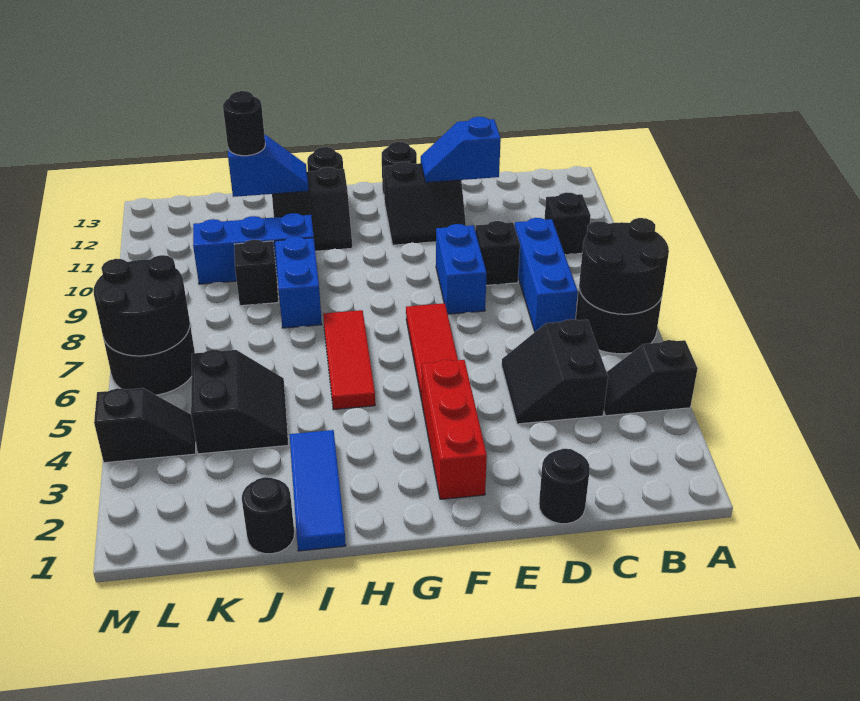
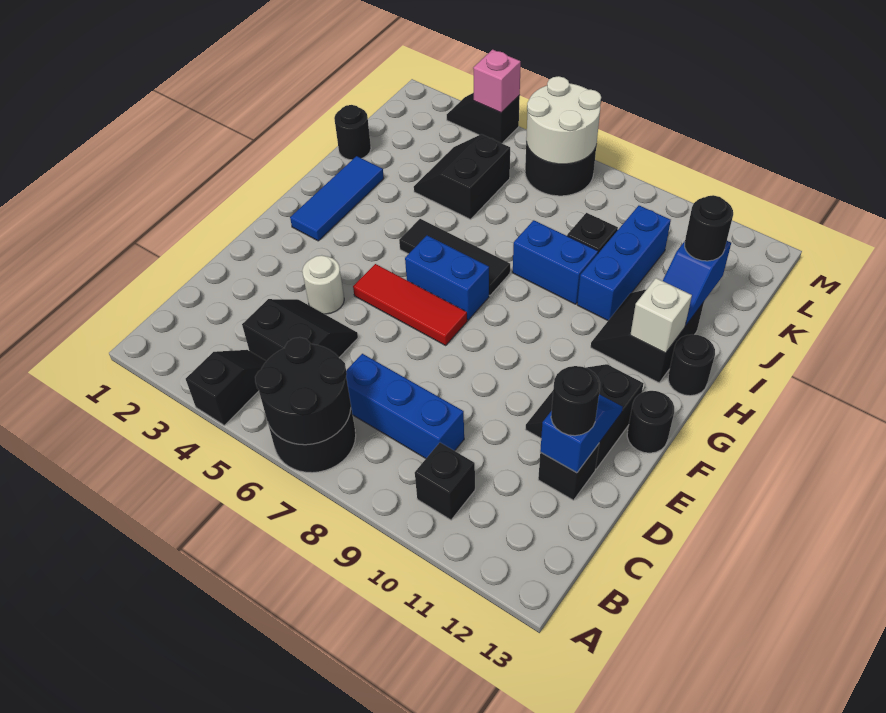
black round brick D1 level 1 -> black round brick D12 level 3
black brick D9 level 1 -> black brick D12 level 1
none -> white round brick E4 level 1
blue brick E8:E9 level 1 -> blue brick G6:G7 level 1
red brick F2:F4 level 1 -> none
red tile H5:H7 level 1 -> black tile H5:H7 level 1
none -> white brick H12 level 2
blue tile I1:I3 level 1 -> blue tile G2:I2 level 1
black slope J4:K5 level 1 top K -> black slope J4:K5 level 1 top 5
black slope L4:M4 level 1 top M -> black slope M3:M4 level 1 top 4
black round brick L6:M7 level 2 -> white round brick L6:M7 level 2
none -> pink brick M4 level 2

